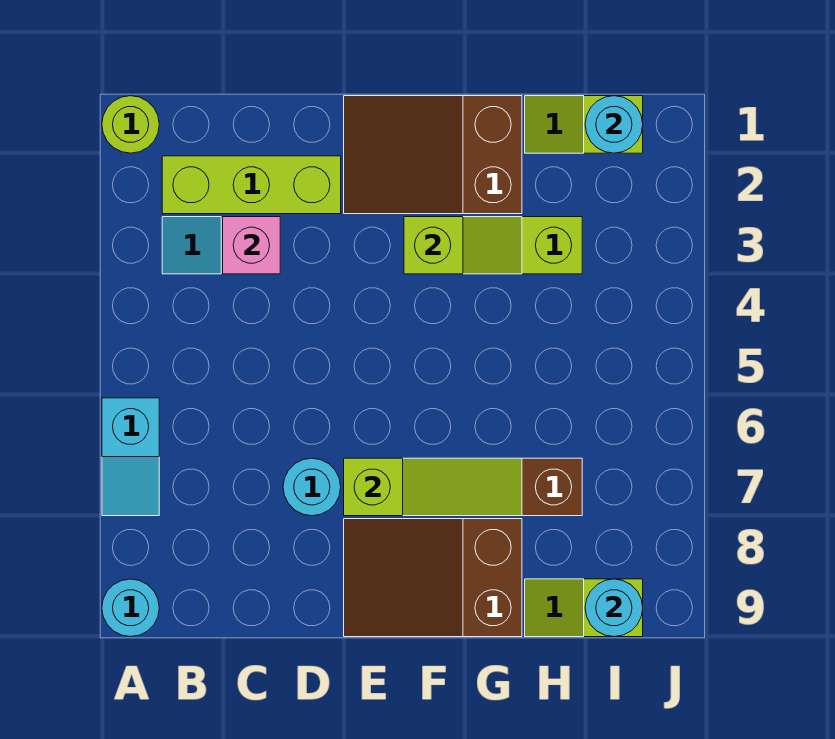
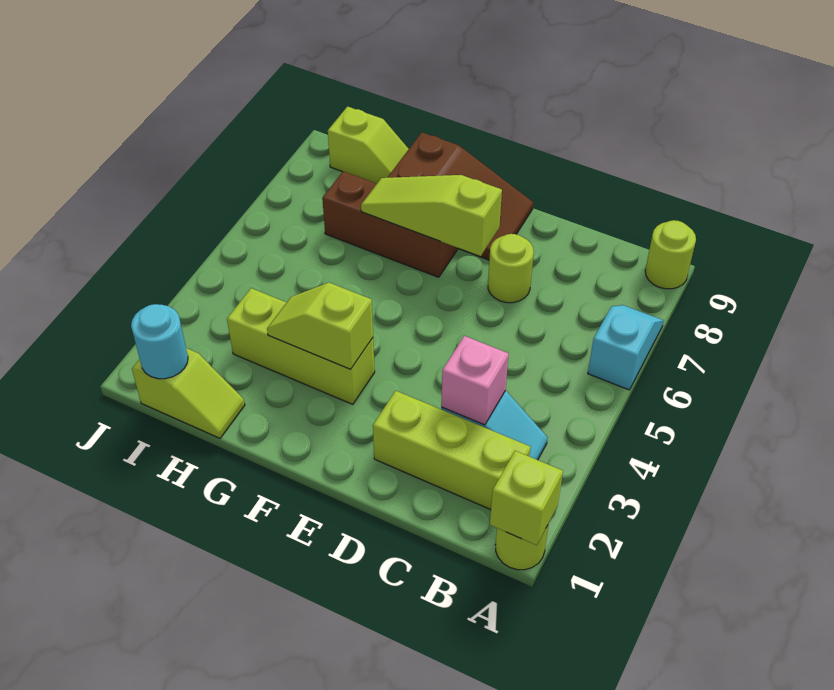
none -> lime brick A1 level 2
cyan round brick A9 level 1 -> lime round brick A9 level 1
cyan round brick D7 level 1 -> lime round brick D7 level 1
brown slope E1:G2 level 1 top G -> none
cyan round brick I9 level 2 -> none

